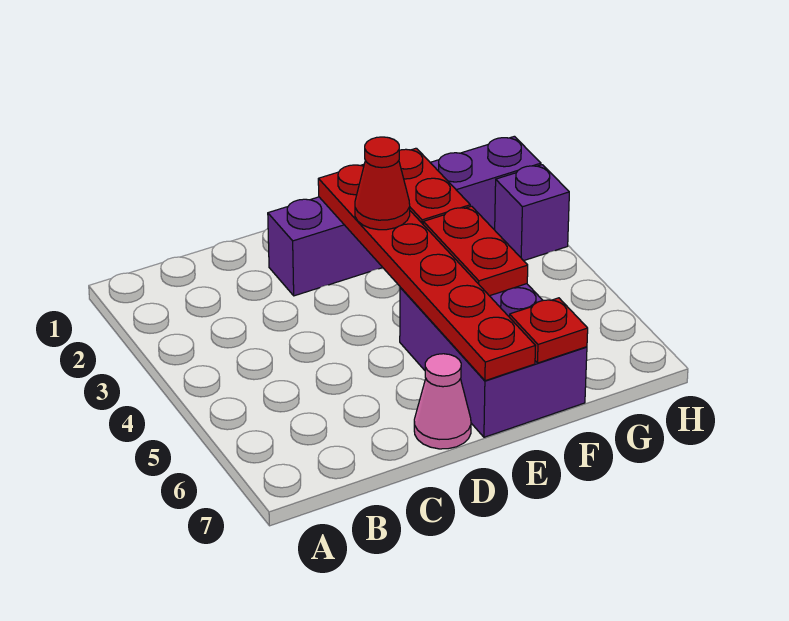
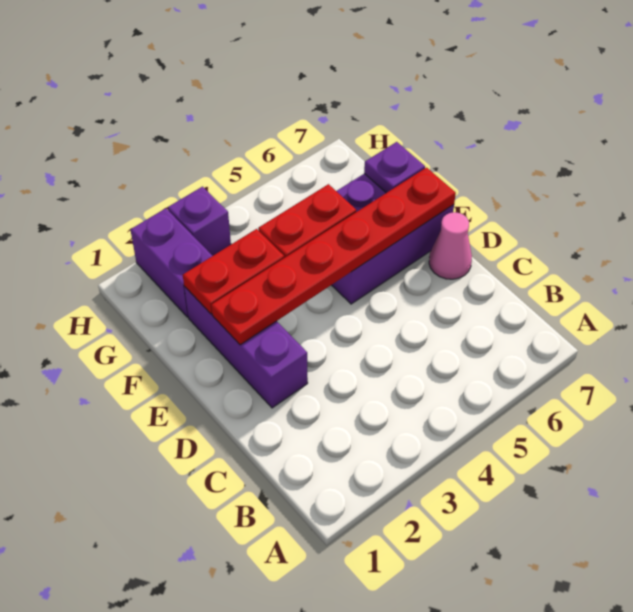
red cone E3 level 3 -> none
red plate F7 level 2 -> purple plate F7 level 2

